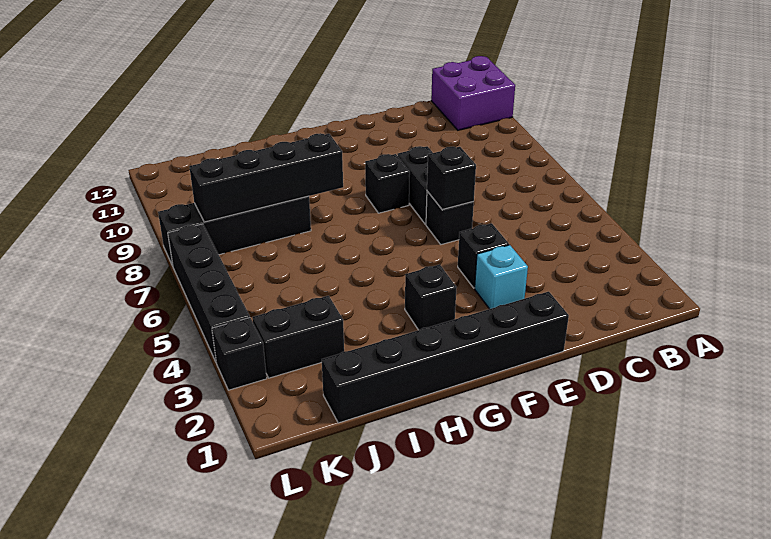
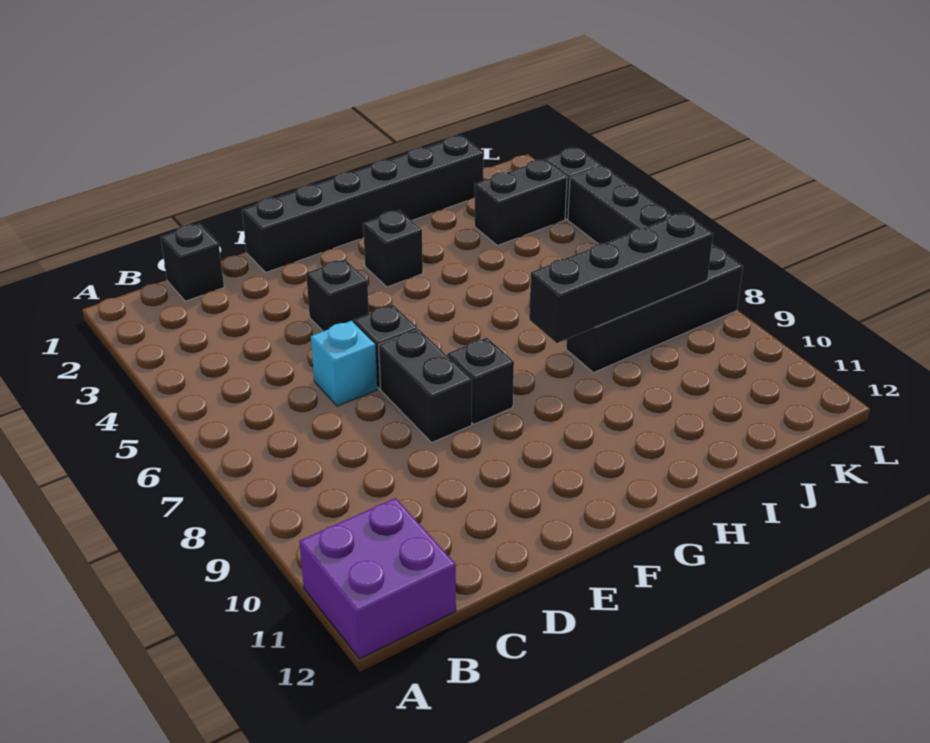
cyan brick E3 level 1 -> cyan brick D6 level 1
black brick E6 level 2 -> black brick C1 level 1

